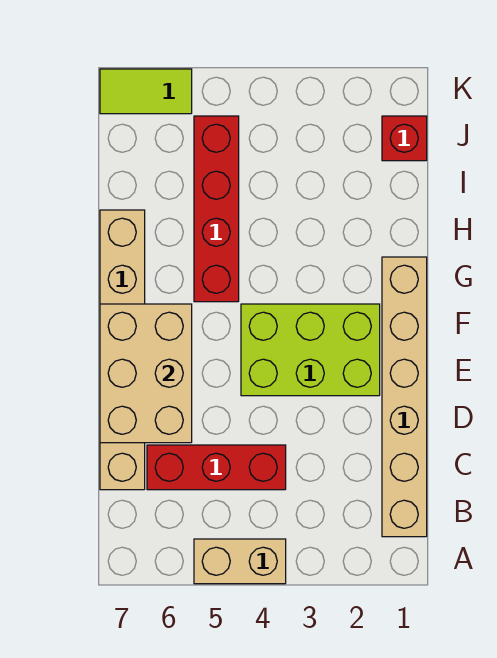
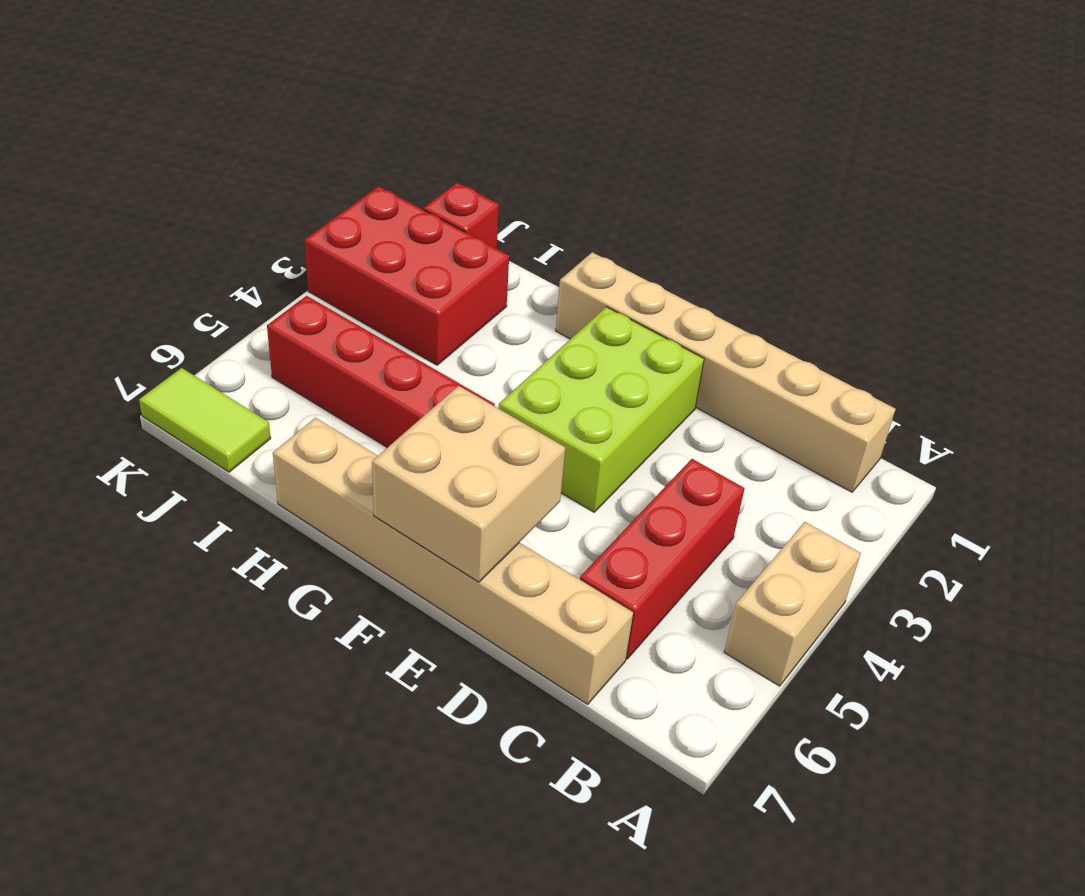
tan brick D6:F7 level 2 -> tan brick E6:F7 level 2
none -> red brick I2:K3 level 1
lime tile K6:K7 level 1 -> lime tile J7:K7 level 1

